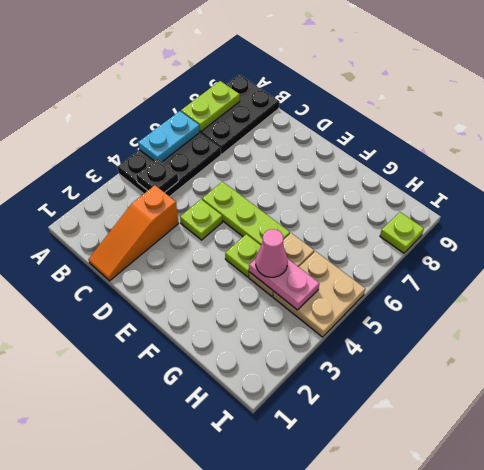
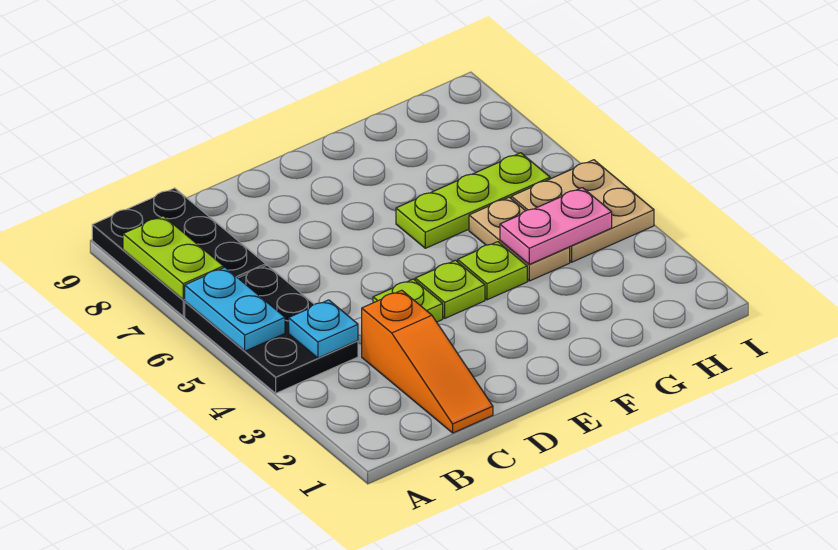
black plate B4 level 2 -> cyan plate B4 level 2
lime plate D5:F5 level 1 -> lime plate F6:H6 level 1
pink cone G4 level 3 -> none
lime plate I8 level 1 -> lime plate E4 level 1

